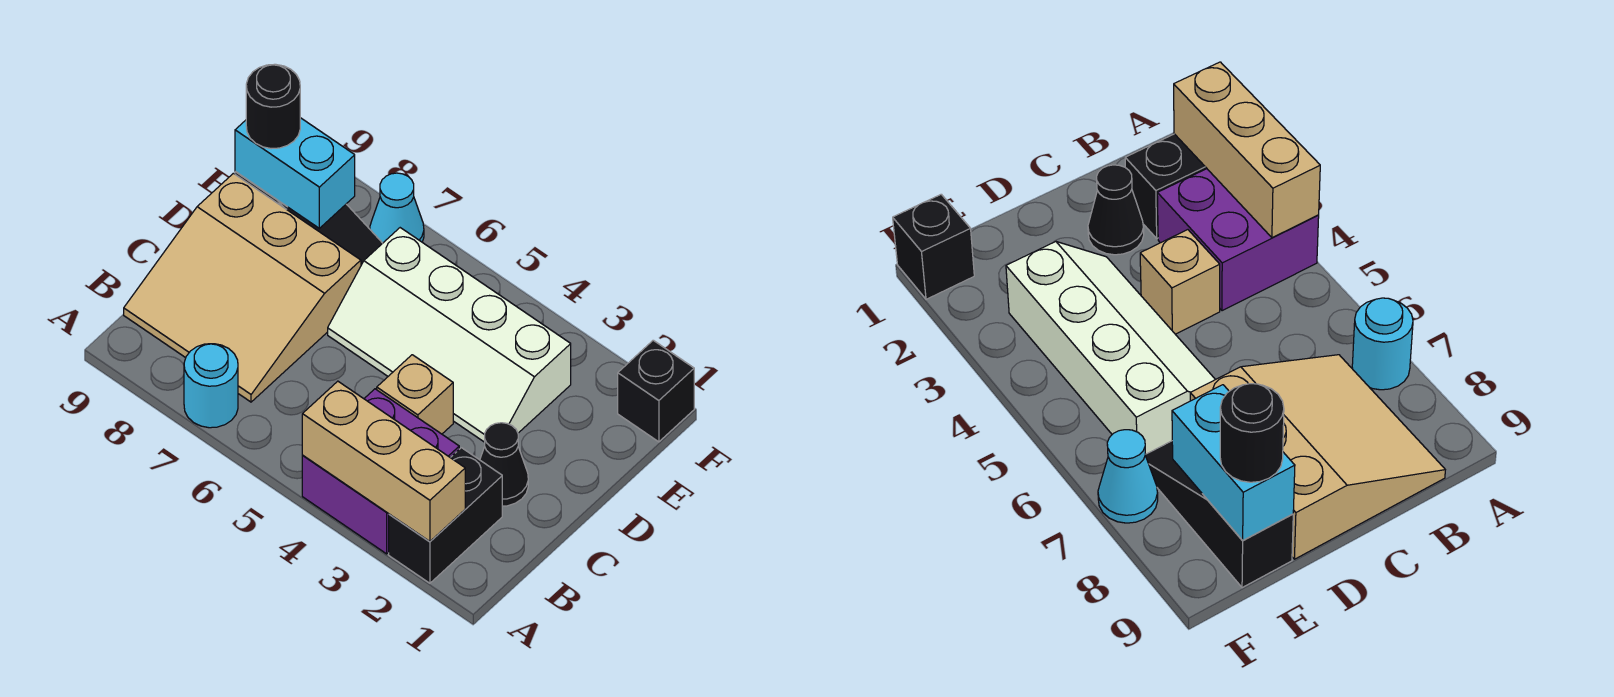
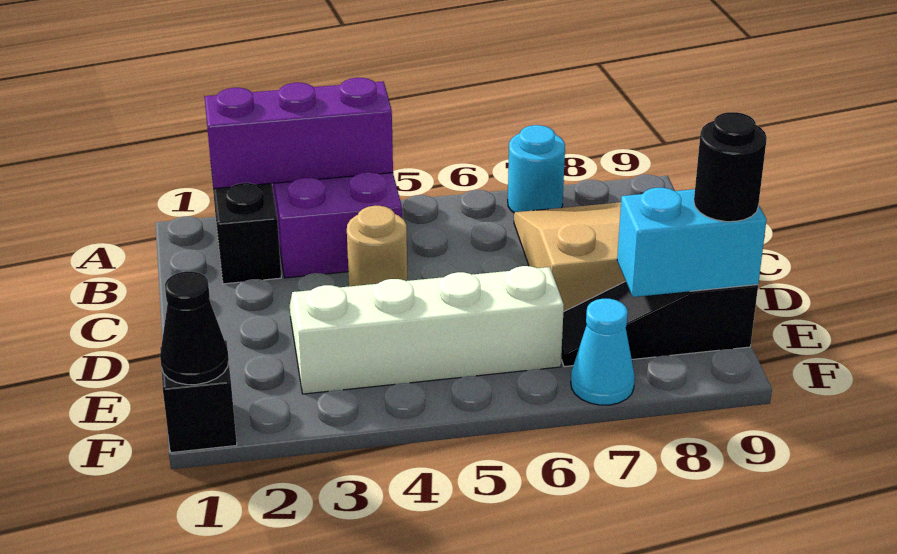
tan brick A2:A4 level 2 -> purple brick A2:A4 level 2
black cone C2 level 1 -> black cone F1 level 2
tan brick C4 level 1 -> tan round brick C4 level 1

